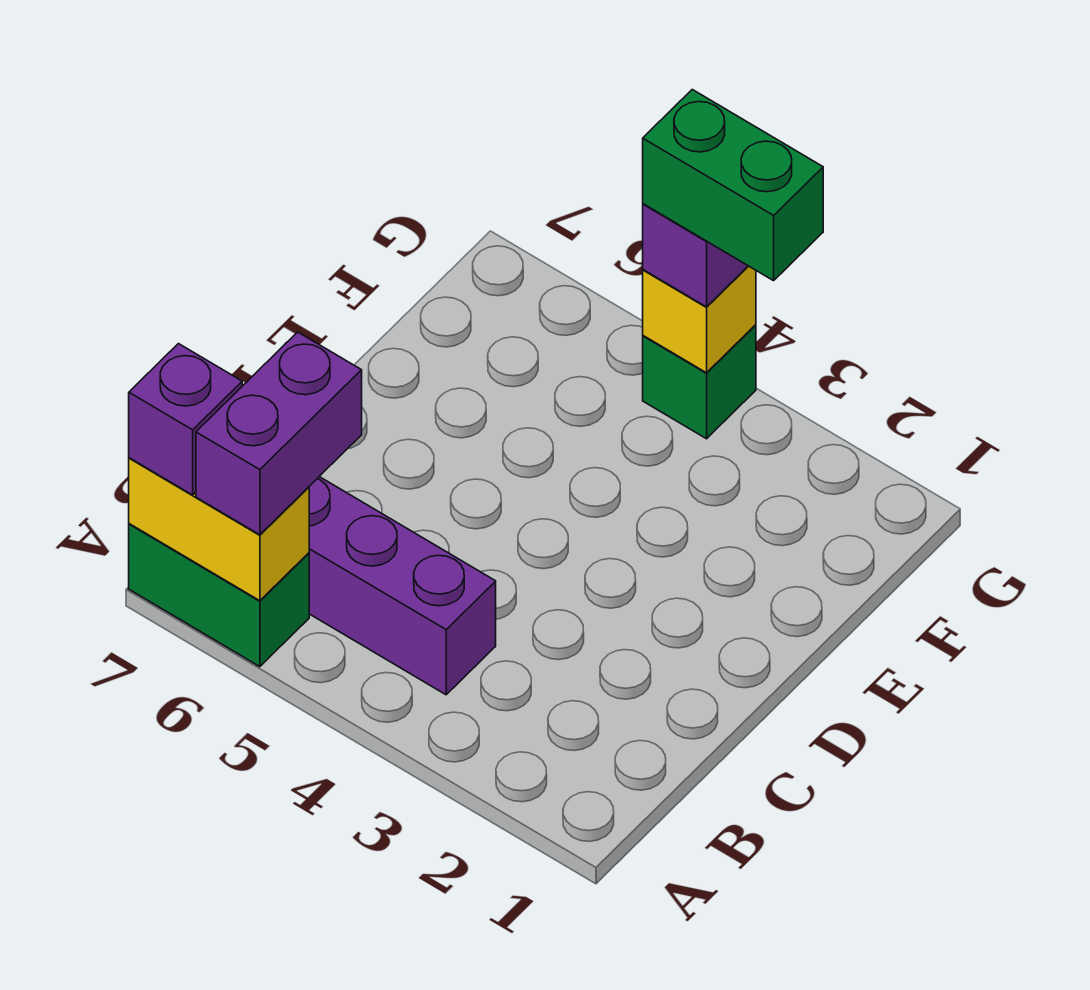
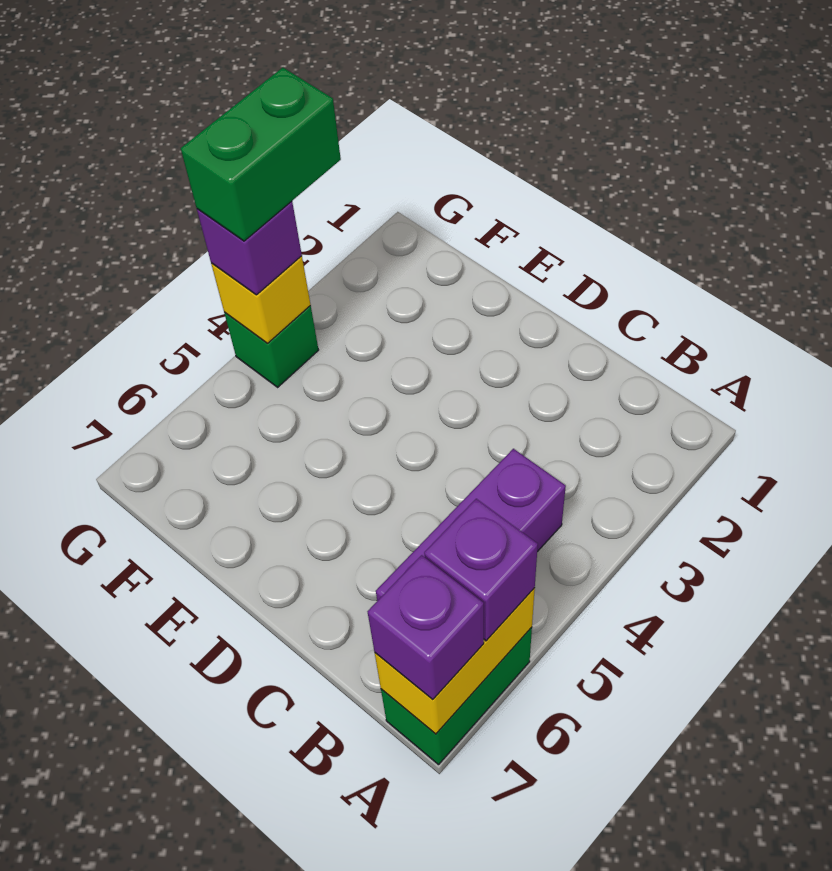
purple brick A6:B6 level 3 -> purple brick A6 level 3

